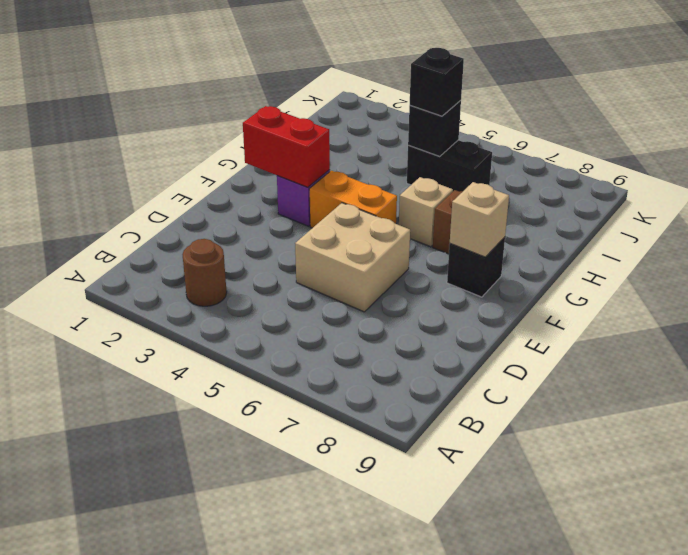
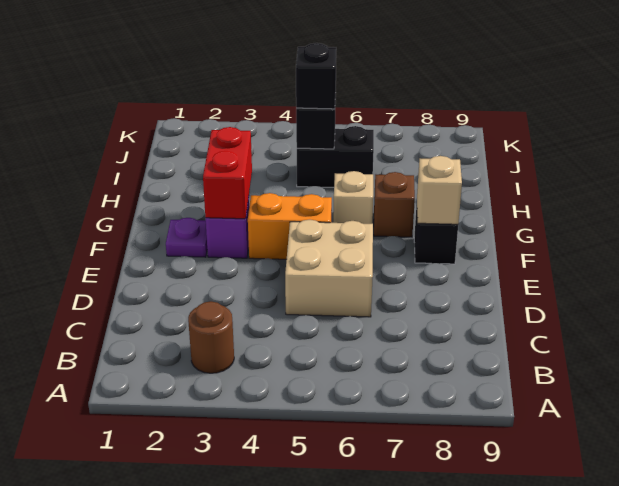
none -> purple plate F2 level 1
red brick F2:F3 level 2 -> red brick F3:G3 level 2

